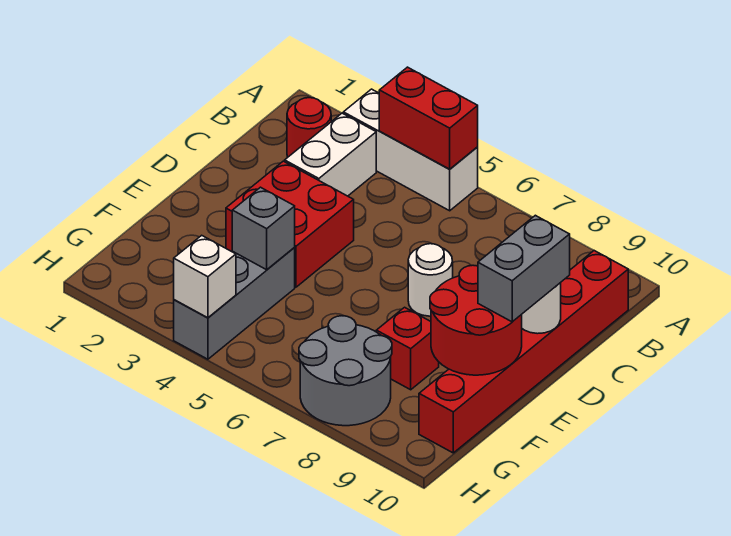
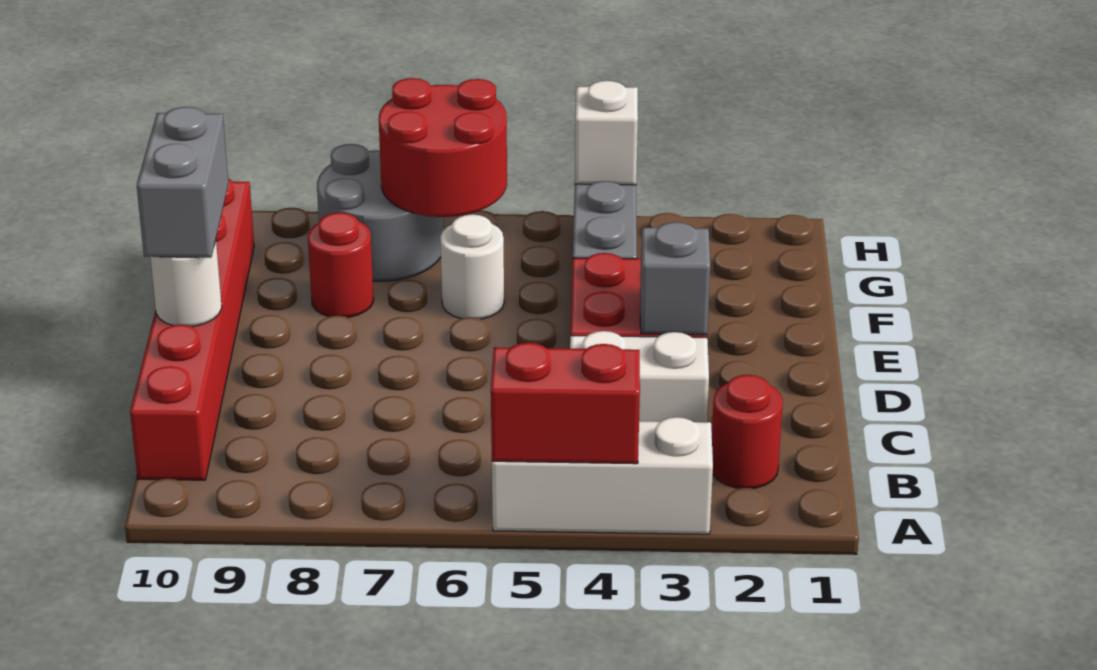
white brick B3:C3 level 1 -> white brick C3:C4 level 1
white round brick D7 level 1 -> white round brick F6 level 1
red round brick E9:F10 level 2 -> red round brick G6:H7 level 2
grey brick F4 level 2 -> grey brick D3 level 2
red brick F8 level 1 -> red round brick F8 level 1

